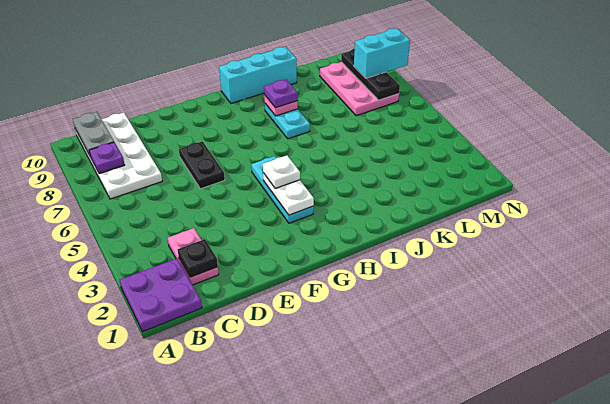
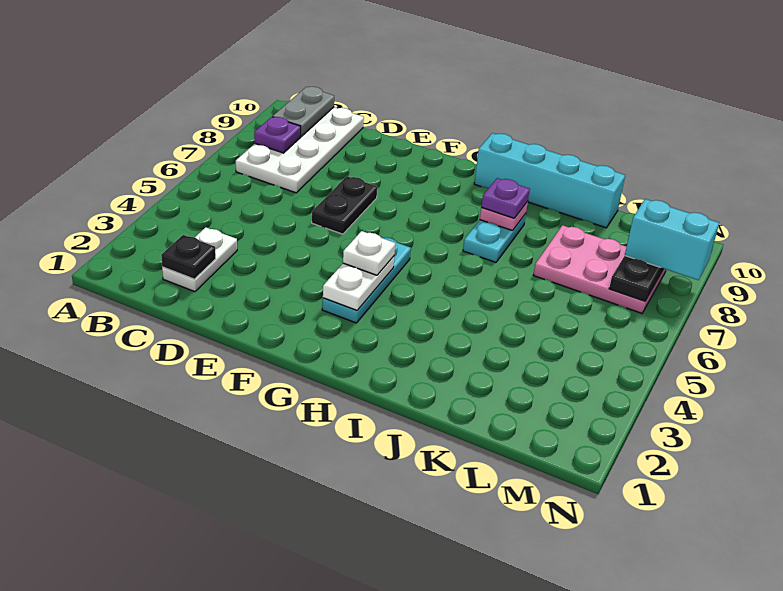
purple plate A1:B2 level 1 -> none
pink plate C2:C3 level 1 -> white plate C2:C3 level 1
cyan brick H10:J10 level 1 -> cyan brick H10:K10 level 1
pink plate L7:M9 level 1 -> pink plate K7:M8 level 1

